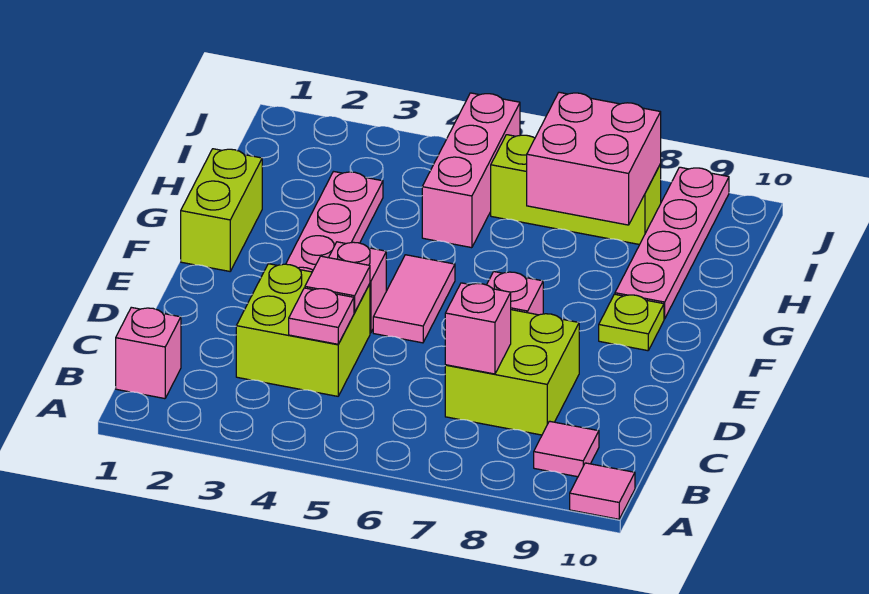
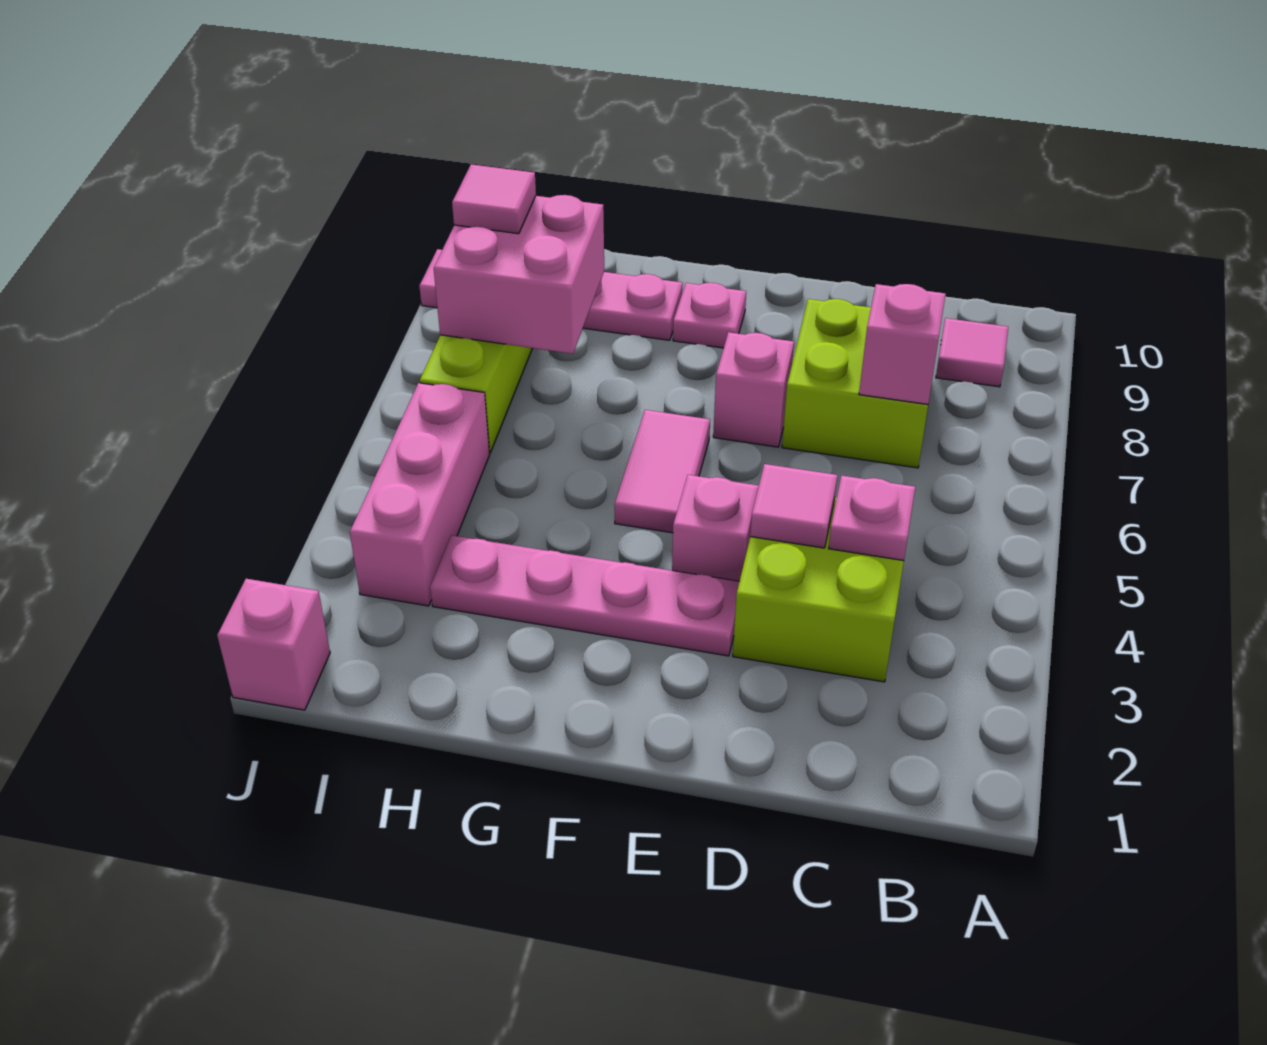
pink tile A10 level 1 -> pink tile I8 level 3
pink brick B1 level 1 -> pink brick J1 level 1
pink tile E5:F5 level 1 -> pink tile F5:F6 level 1
lime brick F1:G1 level 1 -> none
lime plate F9 level 1 -> pink plate F9 level 1
pink brick H5:J5 level 1 -> pink brick I3:I5 level 1

